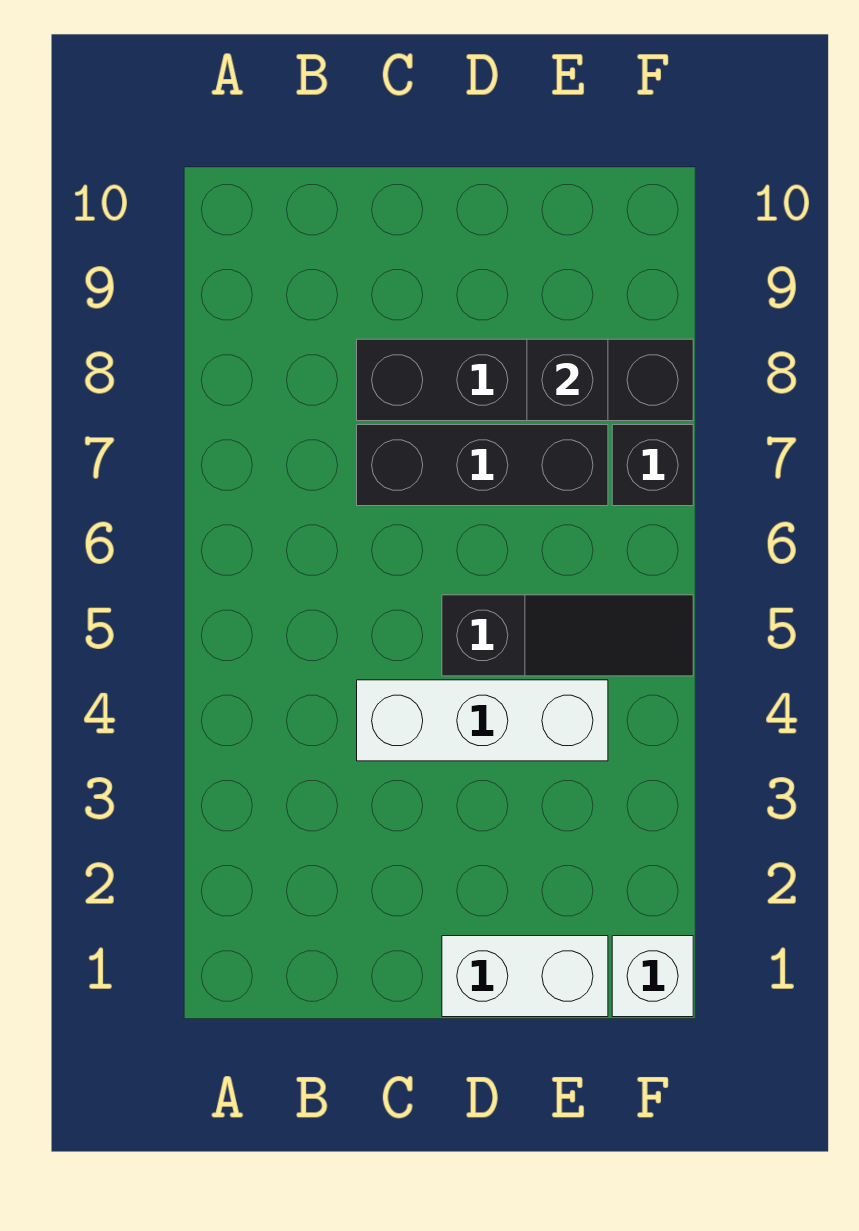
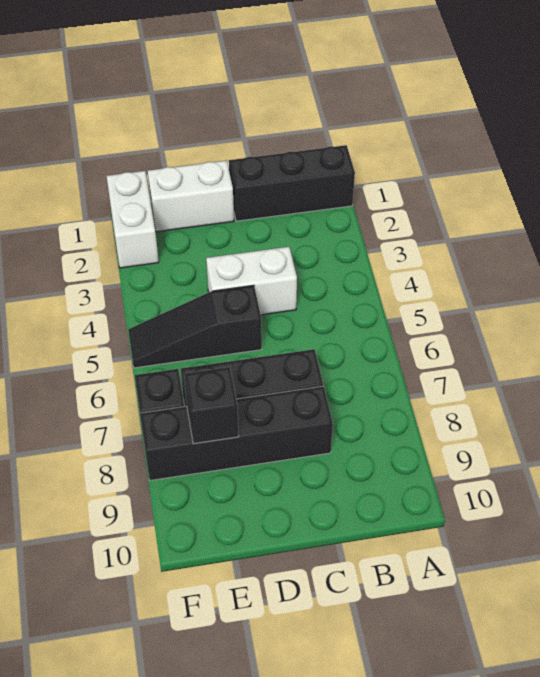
none -> black brick A1:C1 level 1
white brick C4:E4 level 1 -> white brick C4:D4 level 1
white brick F1 level 1 -> white brick F1:F2 level 1

